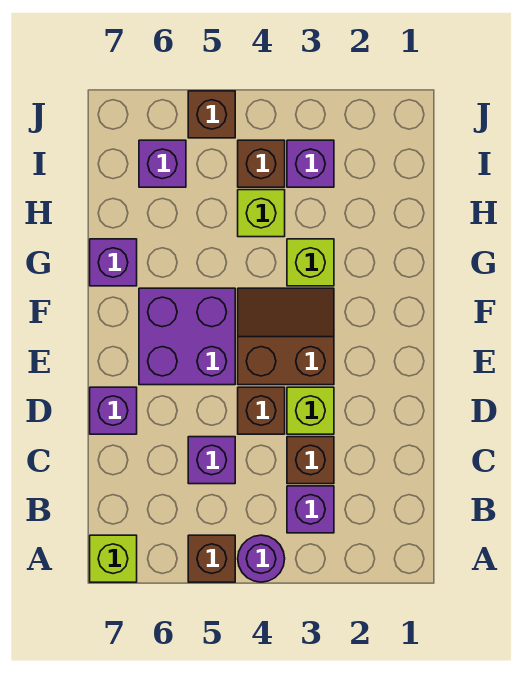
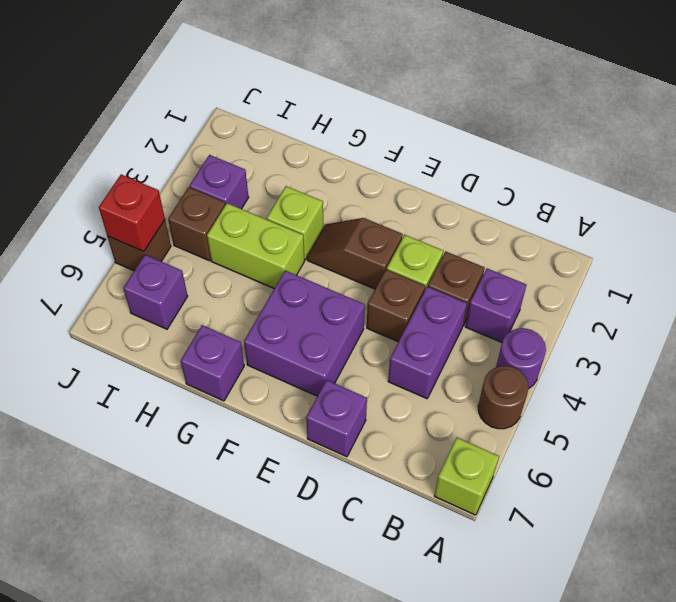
brown brick A5 level 1 -> brown round brick A5 level 1
purple brick C5 level 1 -> purple brick C4:C5 level 1
brown slope E3:F4 level 1 top E -> brown slope E3:F3 level 1 top E
lime brick H4 level 1 -> lime brick G4:H4 level 1
none -> red brick J5 level 2

